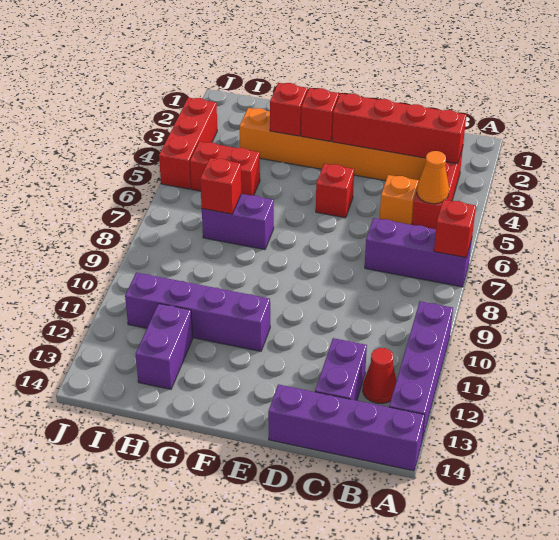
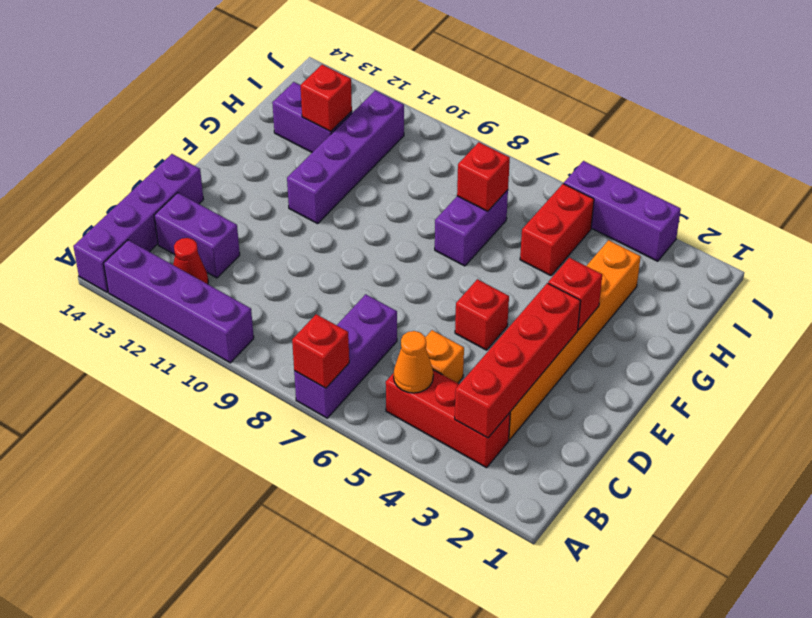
red brick G3 level 2 -> red brick H12 level 2
red brick J3:J5 level 1 -> purple brick J3:J5 level 1

